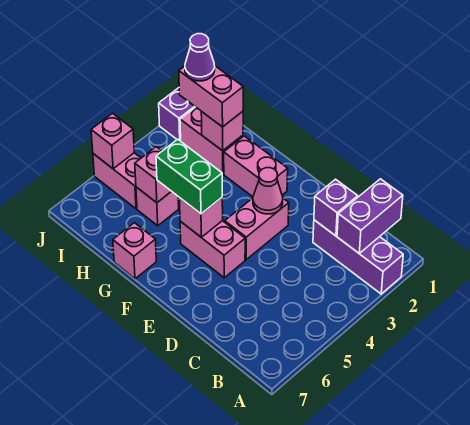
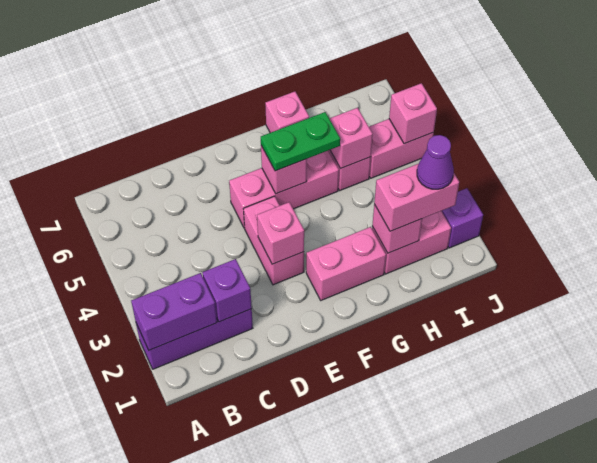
purple brick B1:B2 level 2 -> purple brick A2:B2 level 2
pink cone E3 level 2 -> pink brick E3 level 2
pink brick E5:F5 level 1 -> pink brick E5:G5 level 1
green brick F5:G5 level 3 -> green plate F5:G5 level 3

